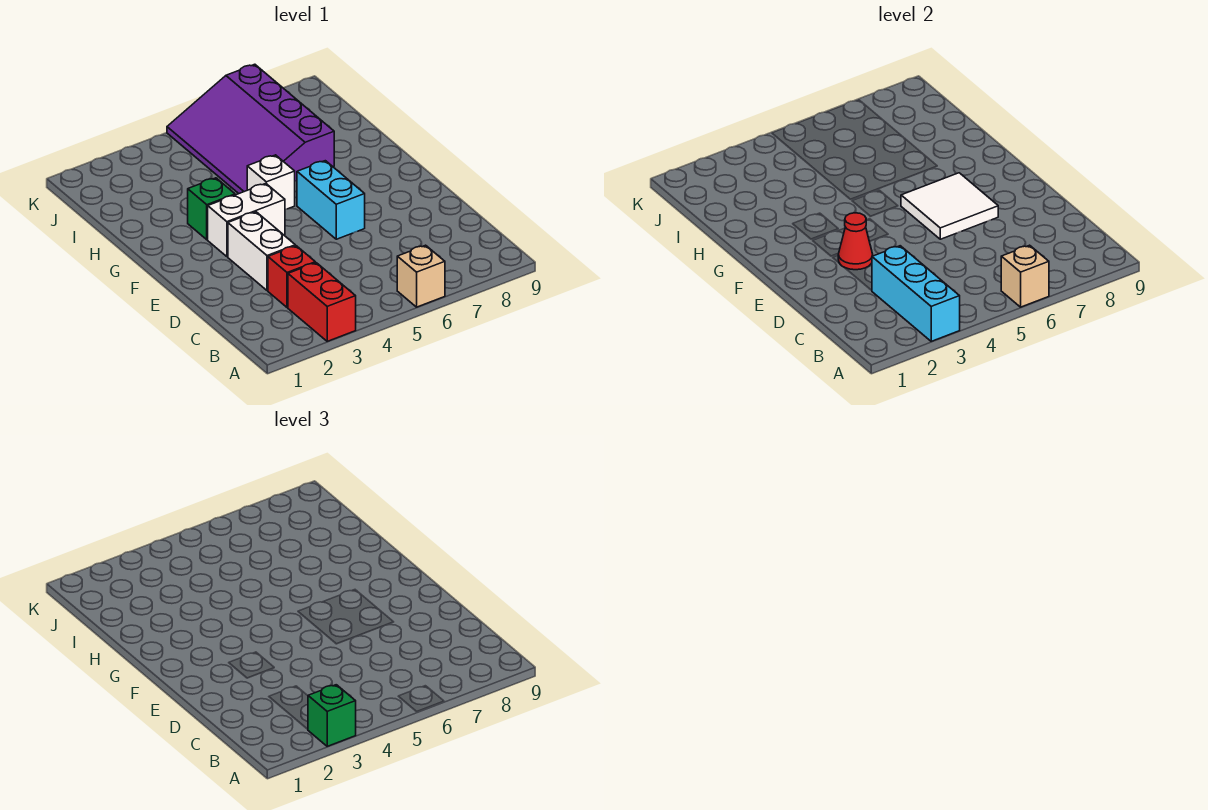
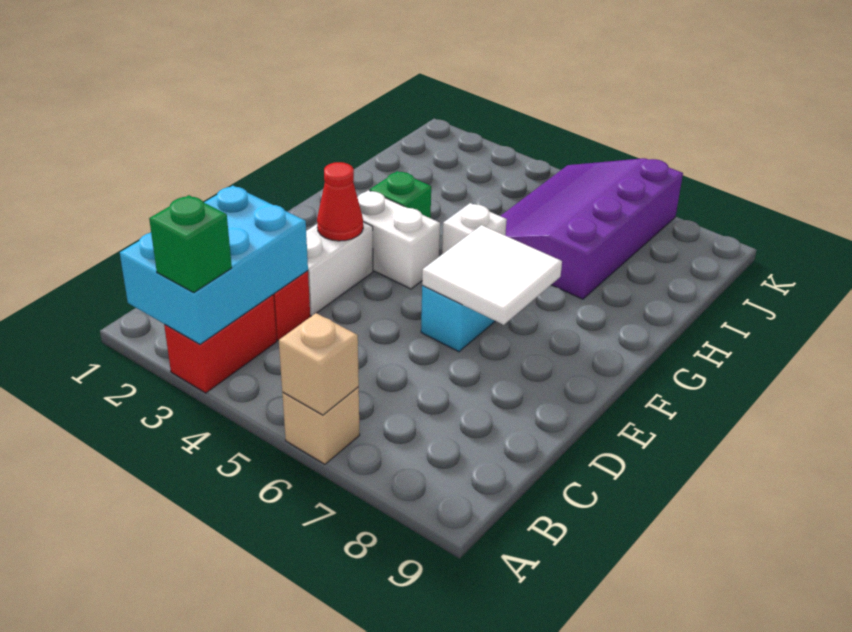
cyan brick A3:C3 level 2 -> cyan brick A2:C3 level 2

